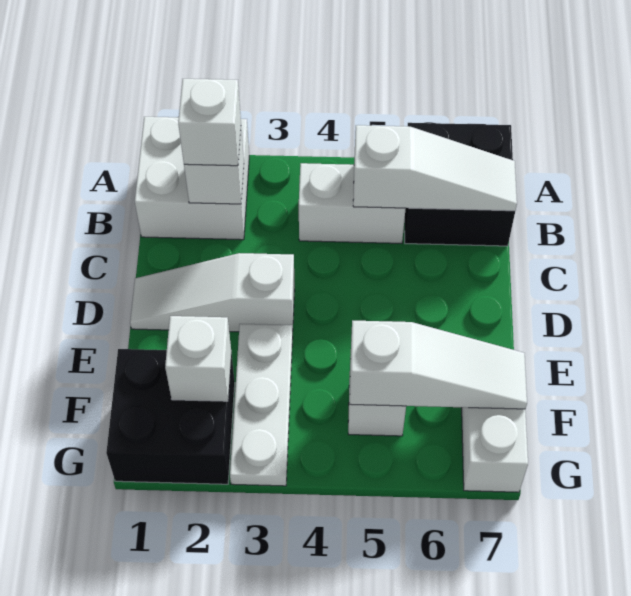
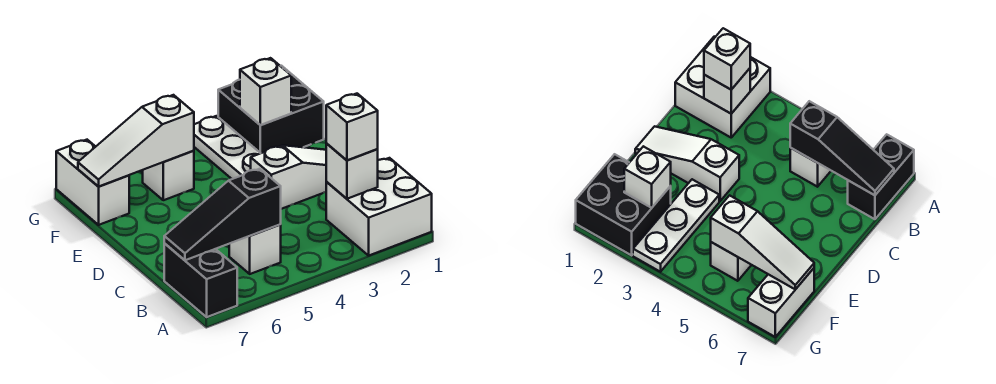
black brick A6:B7 level 1 -> black brick A7:B7 level 1
white brick B4:B5 level 1 -> white brick B5 level 1
white slope B5:B7 level 2 top 5 -> black slope B5:B7 level 2 top 5

